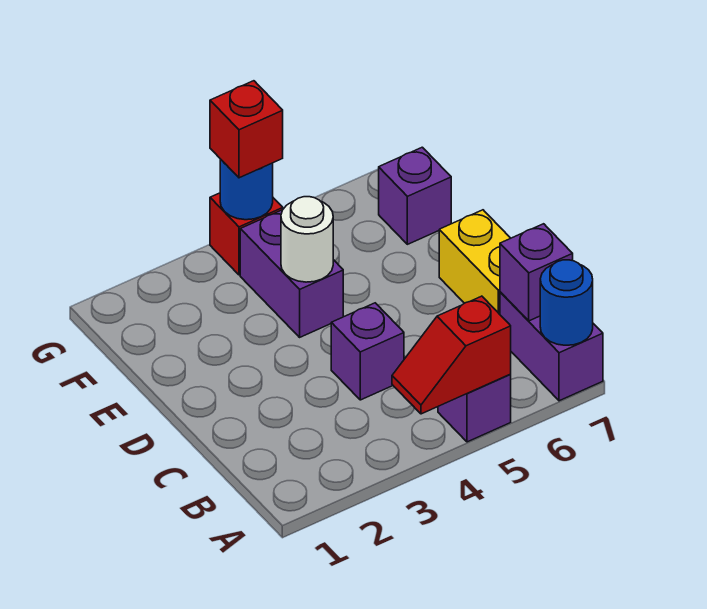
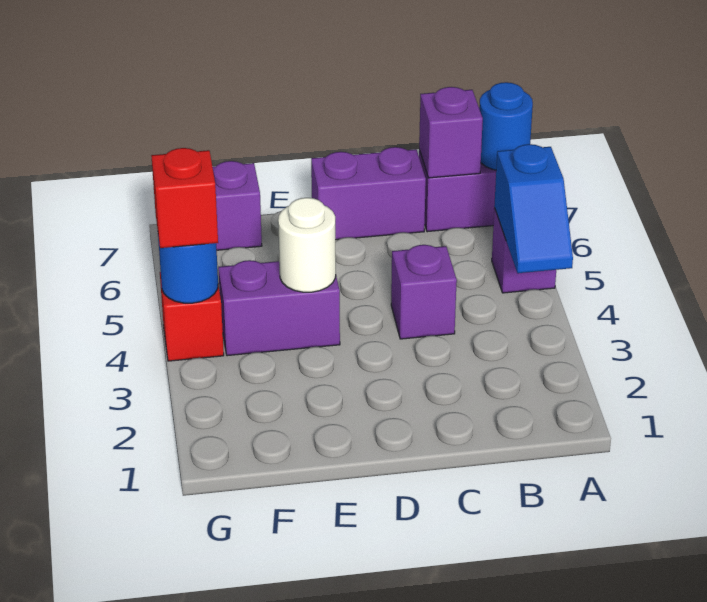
red slope A4:A5 level 2 top 5 -> blue slope A4:A5 level 2 top 5
yellow brick C7:D7 level 1 -> purple brick C7:D7 level 1

